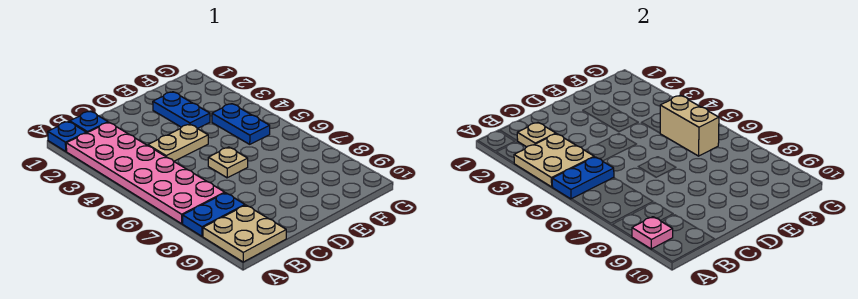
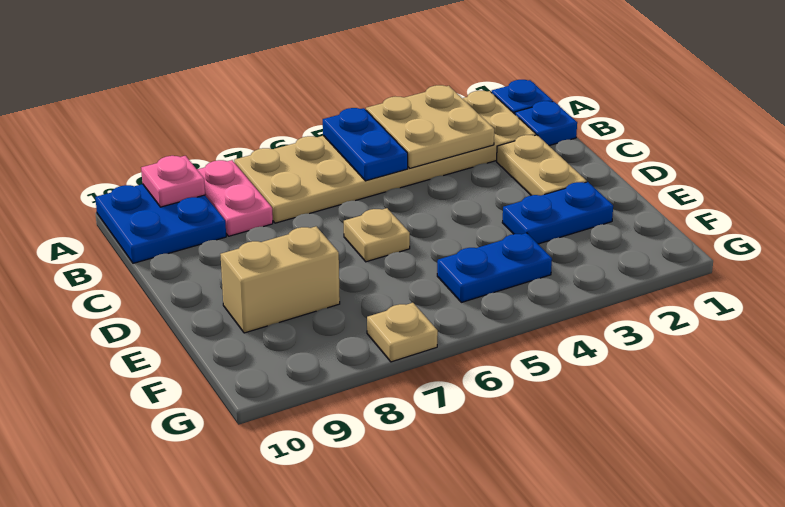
pink plate A2:B7 level 1 -> tan plate A2:B7 level 1
blue plate A8:B8 level 1 -> pink plate A8:B8 level 1
tan plate A9:B10 level 1 -> blue plate A9:B10 level 1
tan plate B2 level 2 -> tan plate G7 level 1
tan plate C4:D4 level 1 -> tan plate C2:D2 level 1
tan brick F5:F6 level 2 -> tan brick E8:E9 level 1

